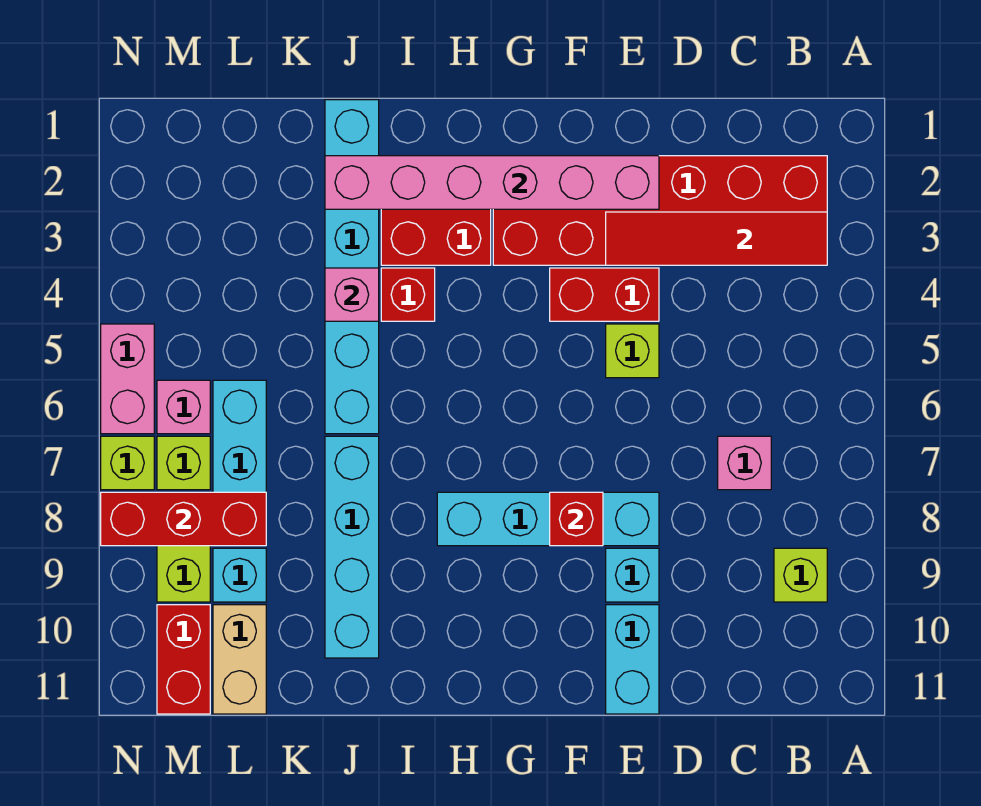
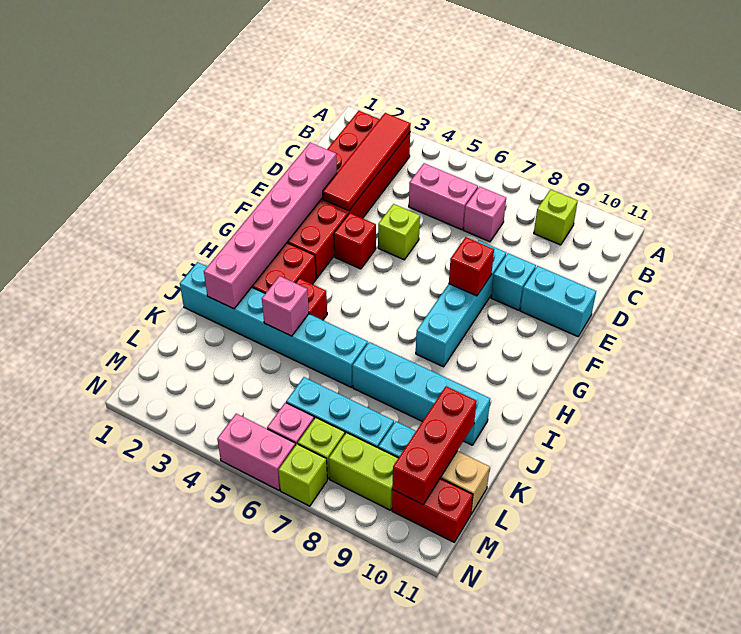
none -> pink brick C5:C6 level 1
red brick E4:F4 level 1 -> red brick F4 level 1
red brick L8:N8 level 2 -> red brick K10:M10 level 2

